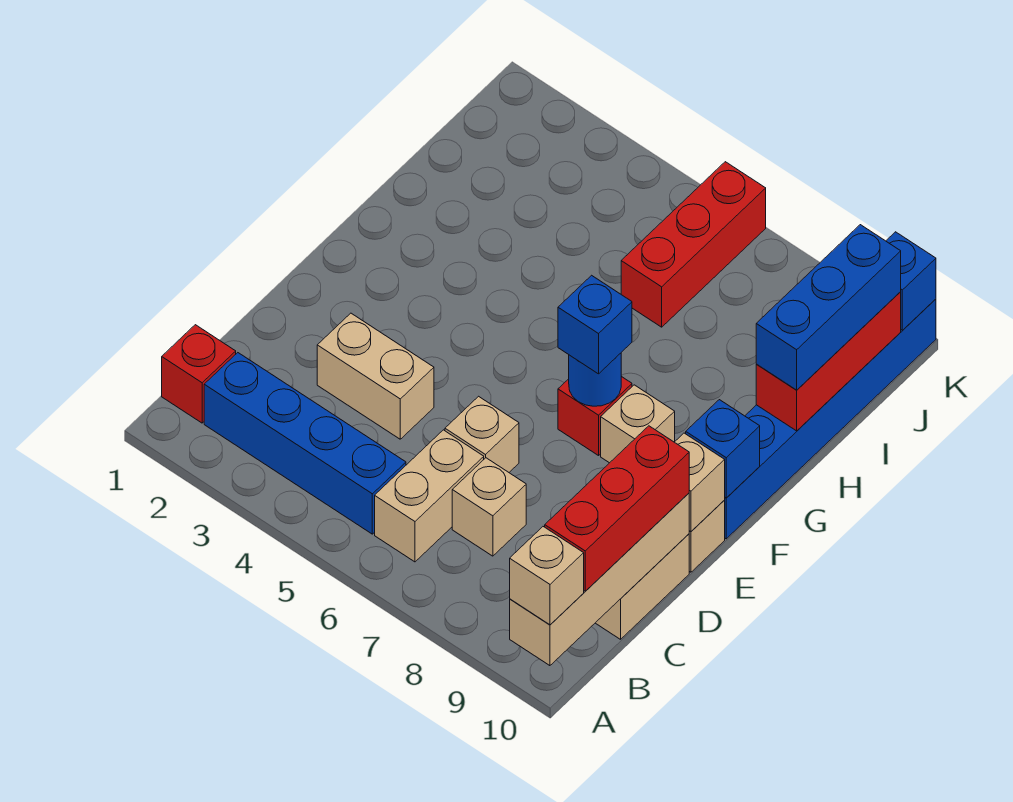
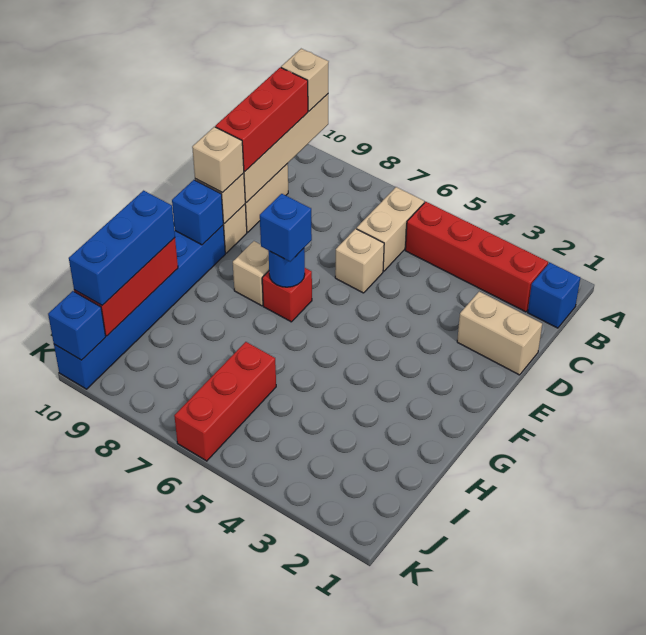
red brick B1 level 1 -> blue brick B1 level 1
blue brick B2:B5 level 1 -> red brick B2:B5 level 1
tan brick C7 level 1 -> tan brick E10 level 3
tan brick D3:D4 level 1 -> tan brick D1:D2 level 1

